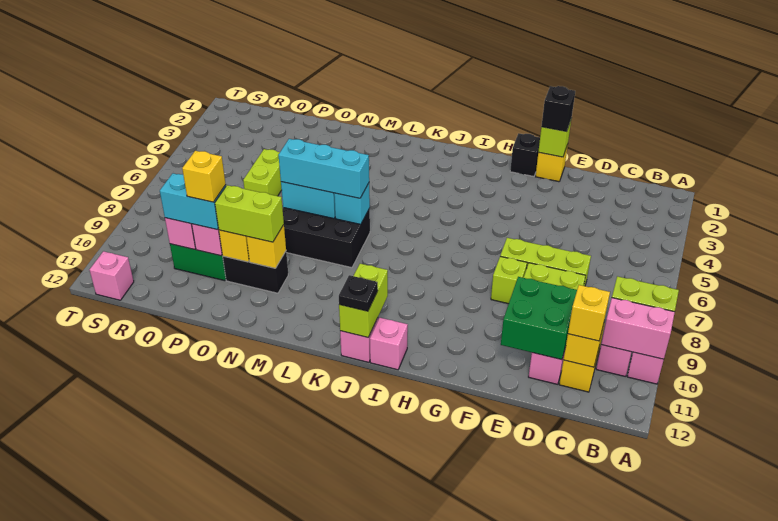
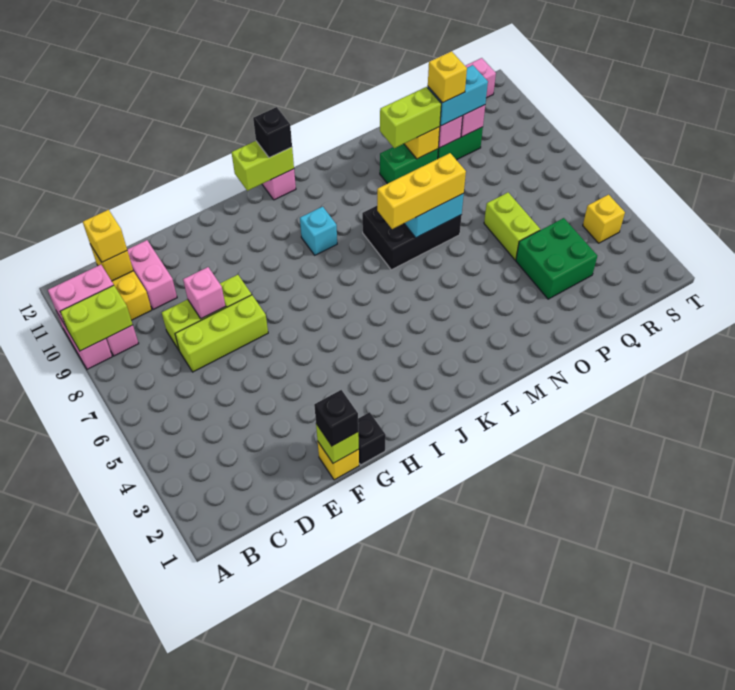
green brick D10:E11 level 2 -> green brick P3:Q4 level 1
pink brick I12 level 1 -> pink brick E8 level 2
lime brick J11:J12 level 2 -> lime brick I12:J12 level 2
black plate J12 level 3 -> black brick J12 level 3
cyan brick L7 level 2 -> cyan brick J9 level 1
cyan brick L7:N7 level 3 -> yellow brick L7:N7 level 3
black brick N10:O10 level 1 -> green brick N10:O10 level 1
yellow brick N10 level 2 -> yellow brick S4 level 1

